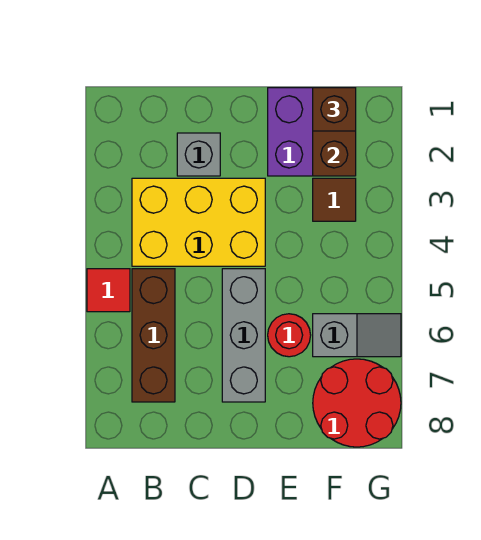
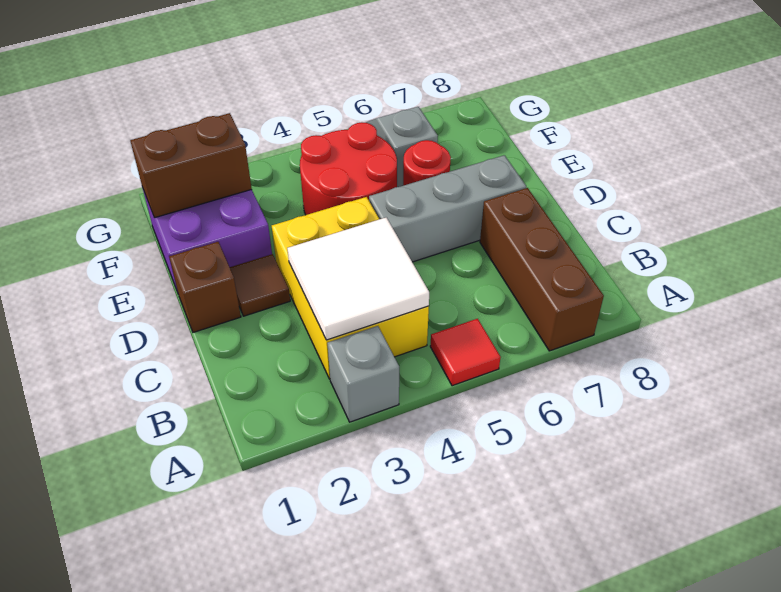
none -> white tile B3:C4 level 2
brown brick B5:B7 level 1 -> brown brick A7:C7 level 1
grey brick C2 level 1 -> grey brick A3 level 1
brown brick F1 level 3 -> brown brick D1 level 1
brown tile F3 level 1 -> brown tile D2 level 1
red round brick F7:G8 level 1 -> red round brick E4:F5 level 1

